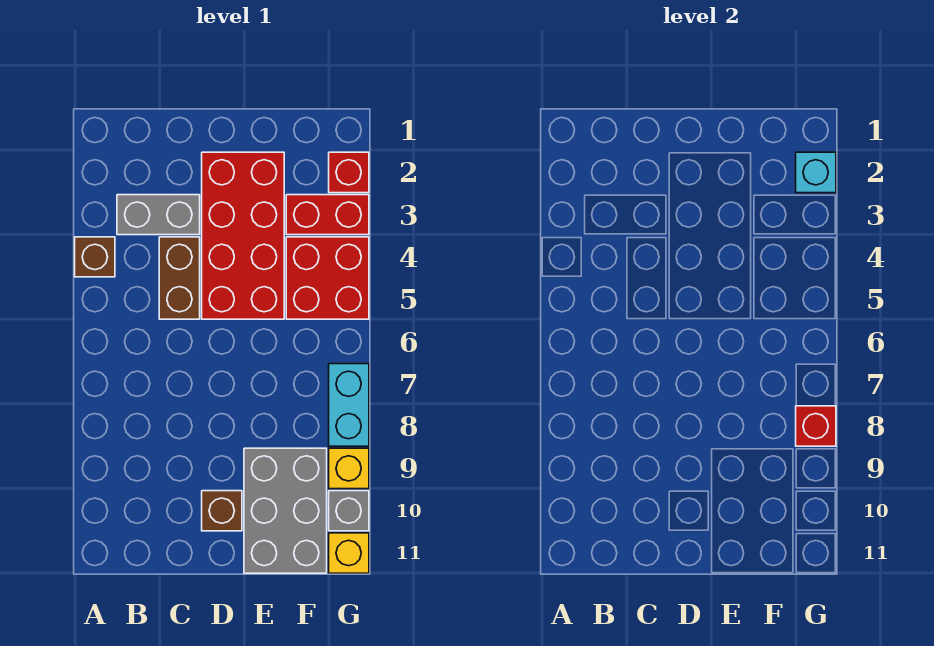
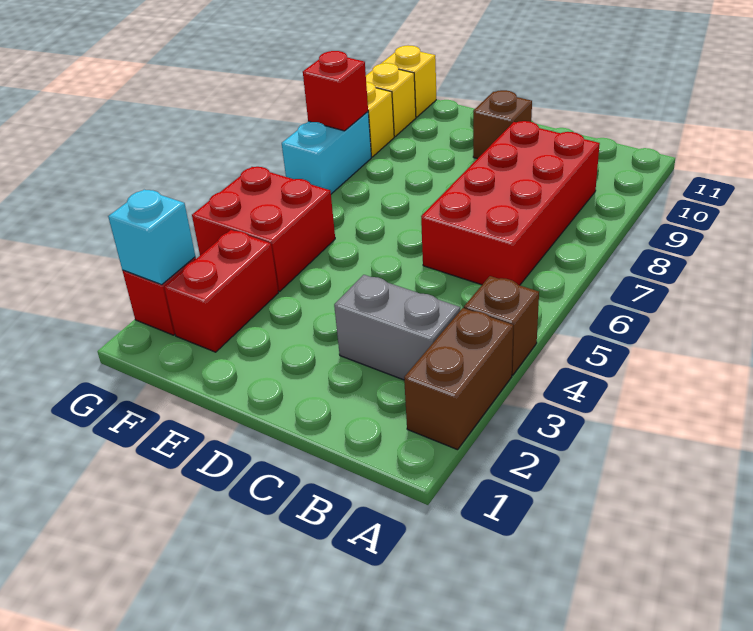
brown brick C4:C5 level 1 -> brown brick A2:A3 level 1
red brick D2:E5 level 1 -> red brick B6:C9 level 1
grey brick E9:F11 level 1 -> none
red brick F3:G3 level 1 -> red brick F2:F3 level 1
grey brick G10 level 1 -> yellow brick G10 level 1

